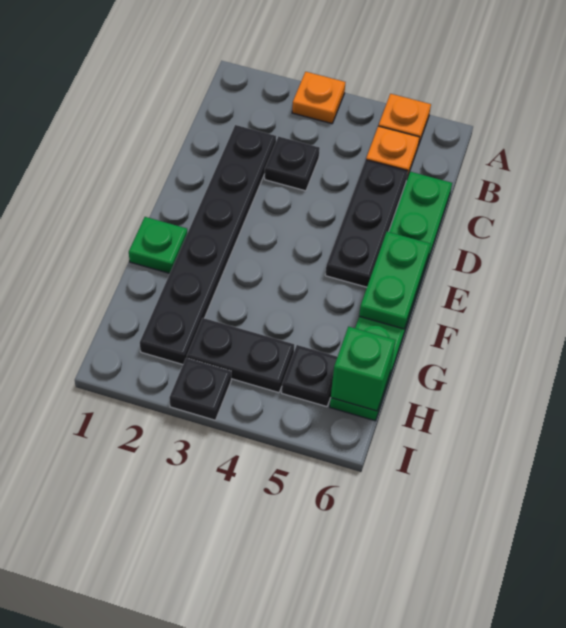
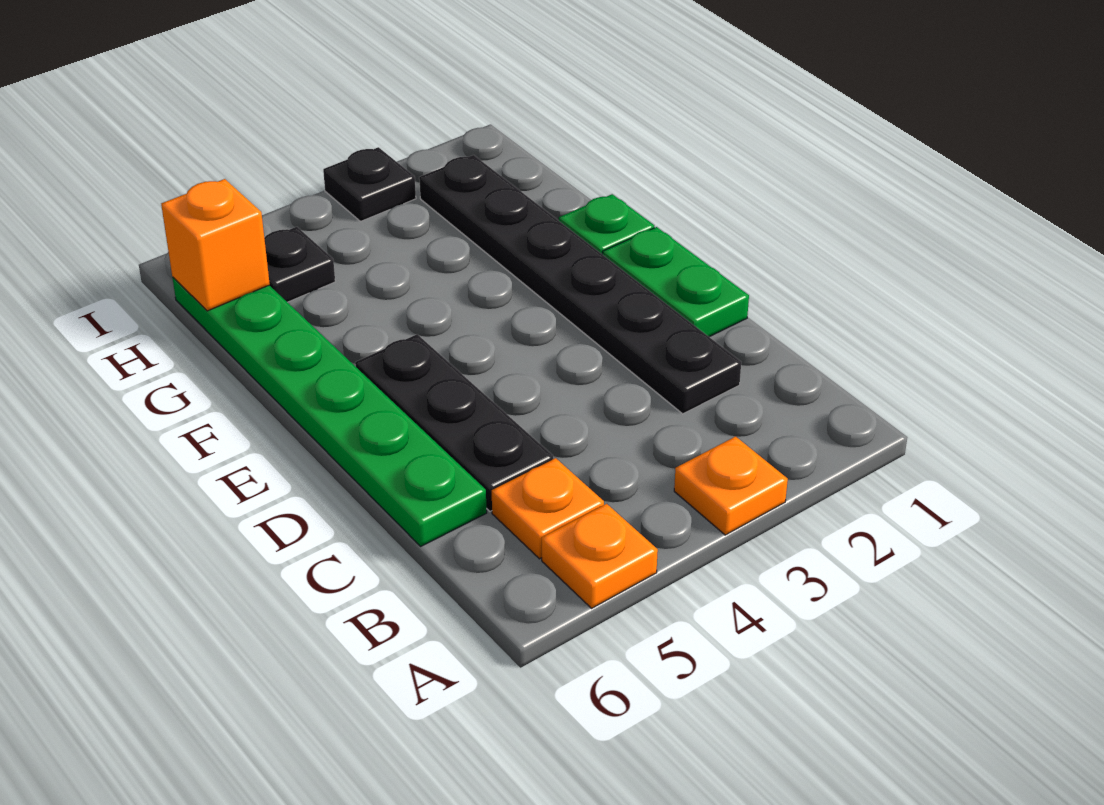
black plate C3 level 1 -> none
green plate E6:F6 level 2 -> green plate D1:E1 level 1
black plate H3:H4 level 1 -> none
green brick H6 level 2 -> orange brick H6 level 2

